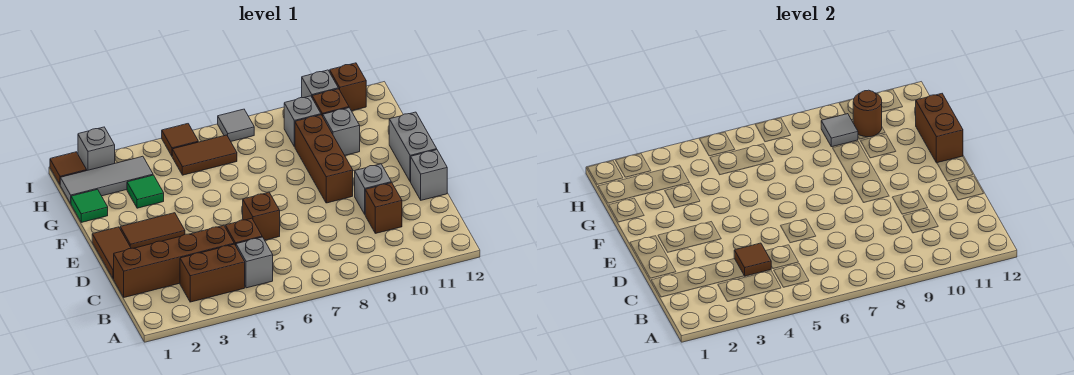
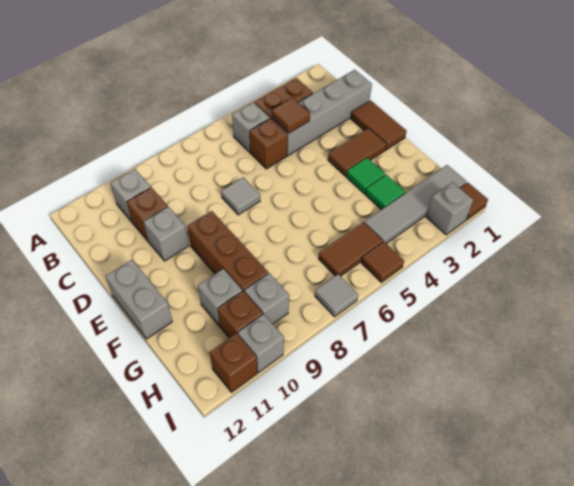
brown brick C1:C4 level 1 -> grey brick C1:C4 level 1
brown brick D6 level 1 -> none
grey brick D12 level 1 -> grey brick B10 level 1
brown brick F12:G12 level 2 -> none
green tile G1 level 1 -> green tile F3 level 1
grey tile H1:H3 level 1 -> grey tile H1:H4 level 1
grey tile H9 level 2 -> grey tile D7 level 1
brown round brick H10 level 2 -> none

